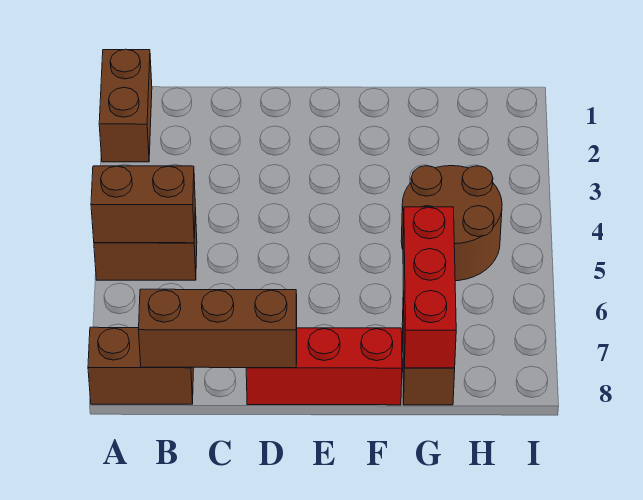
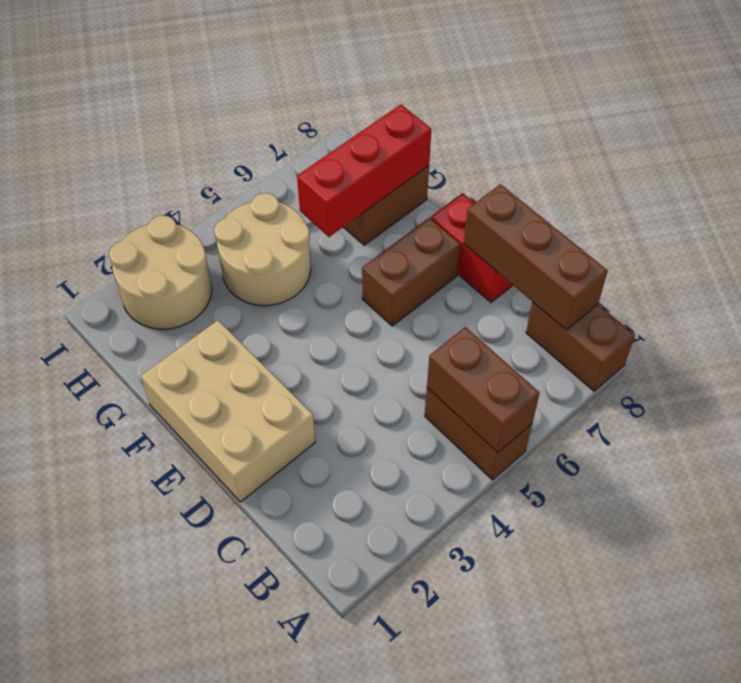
brown brick A1:A2 level 1 -> brown brick E6:E7 level 1
none -> tan brick D1:F2 level 1
red brick D8:F8 level 1 -> red brick D8:E8 level 1
brown round brick G4:H5 level 1 -> tan round brick G4:H5 level 1
none -> tan round brick H2:I3 level 1

